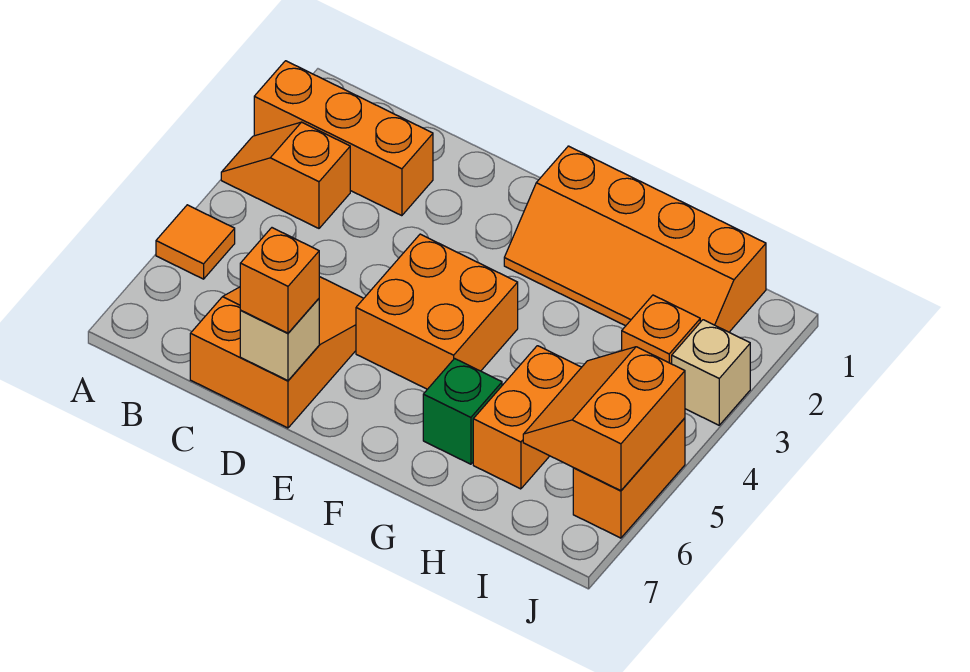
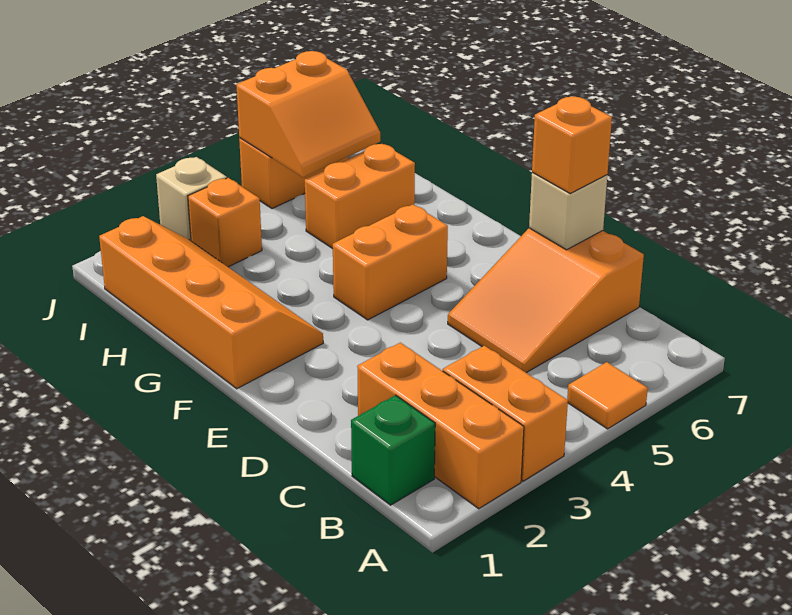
orange slope A3:B3 level 1 top B -> orange brick A3:B3 level 1
orange brick E4:F5 level 1 -> orange brick F4:F5 level 1
green brick G6 level 1 -> green brick B1 level 1

